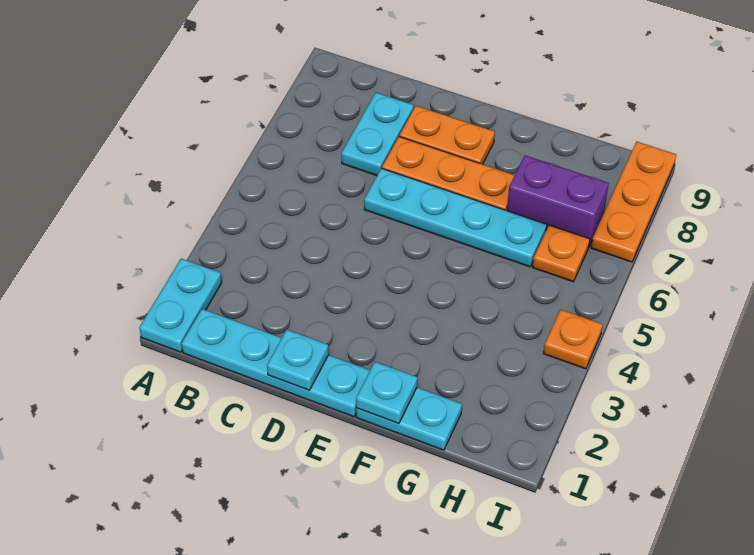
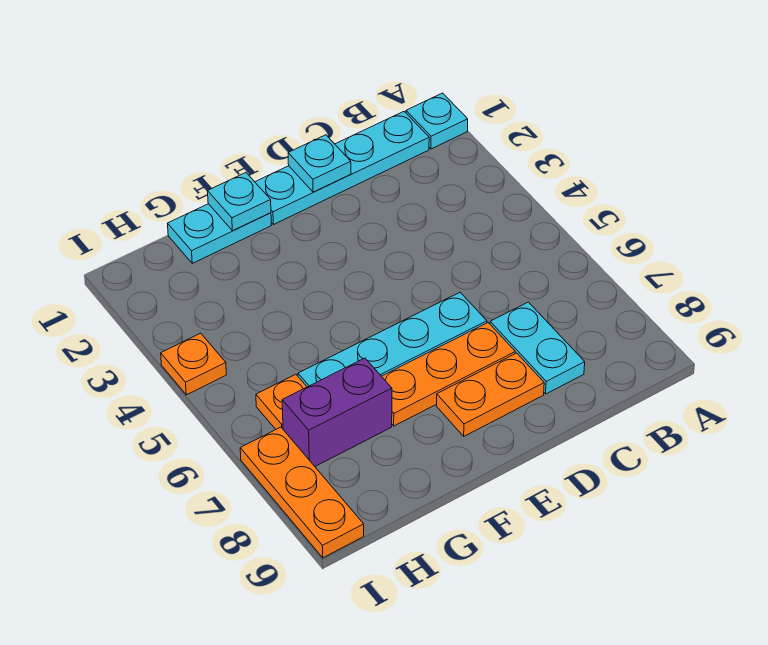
cyan plate A1:A2 level 1 -> cyan plate A1 level 1

